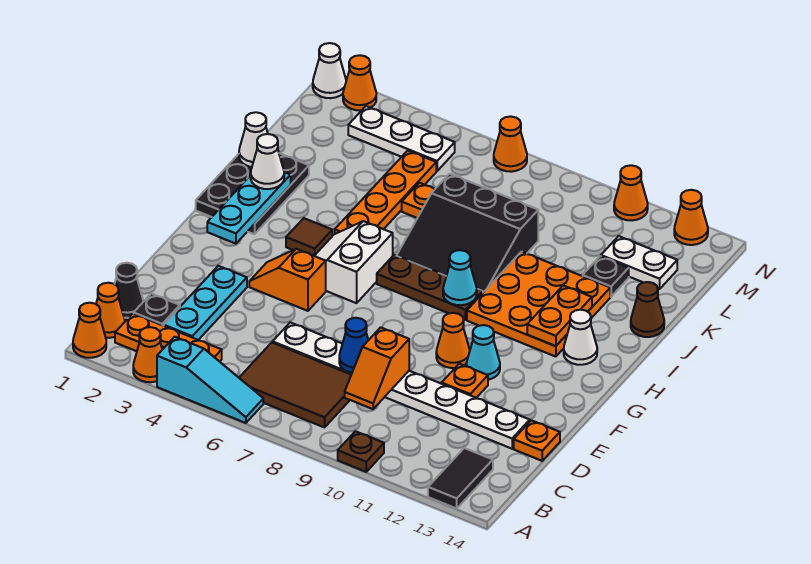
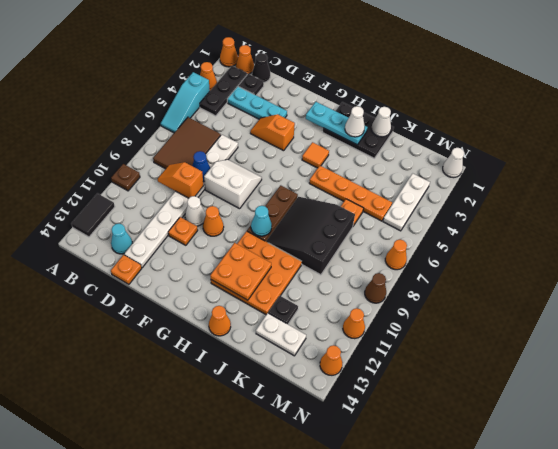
black tile A13:B13 level 1 -> black tile A12:A13 level 1
orange plate B2:B4 level 1 -> black plate B2:B4 level 1
orange slope F4:F5 level 1 top 5 -> orange slope E4:F4 level 1 top F
cyan cone F11 level 1 -> cyan cone C13 level 1
white slope G5:H6 level 1 top 6 -> white slope E7:F8 level 1 top 8
brown tile H4 level 1 -> orange tile H4 level 1
orange plate H12:I12 level 2 -> orange plate H11:I12 level 2
white cone H13 level 1 -> white cone E10 level 1
brown cone J14 level 1 -> brown cone N9 level 1
white plate L12:L13 level 1 -> white plate K13:L13 level 1
orange cone N2 level 1 -> orange cone I14 level 1

